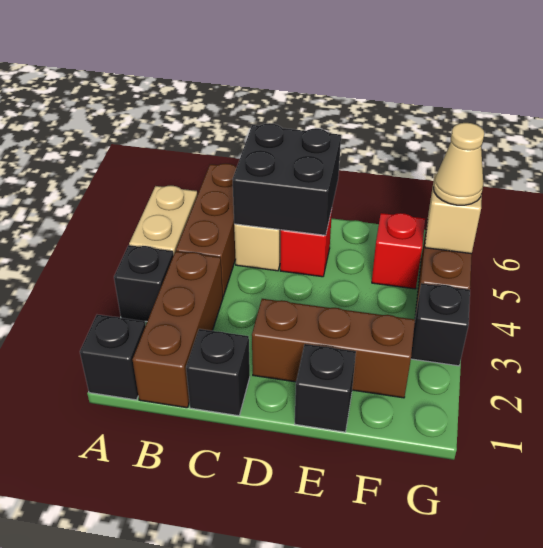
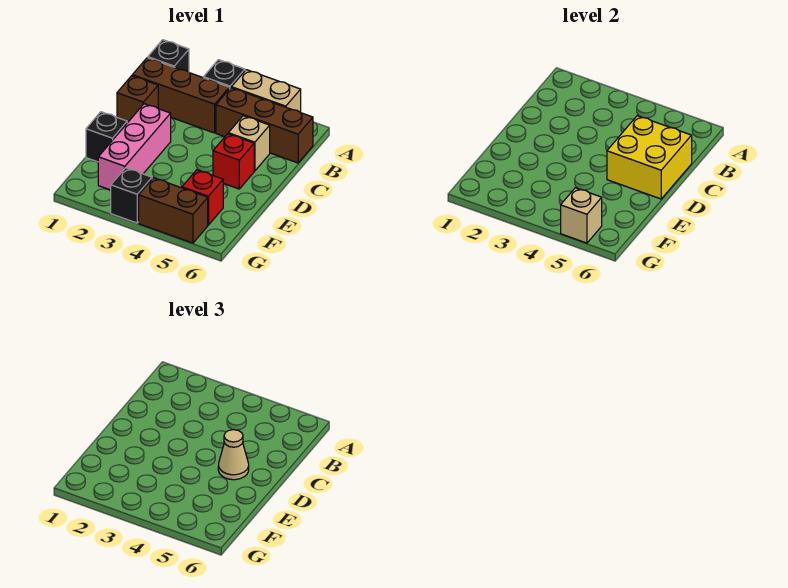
black brick C1 level 1 -> brown brick C1 level 1
black brick C5:D6 level 2 -> yellow brick C5:D6 level 2
brown brick D2:F2 level 1 -> pink brick D2:F2 level 1
tan cone G5 level 3 -> tan cone D5 level 3

